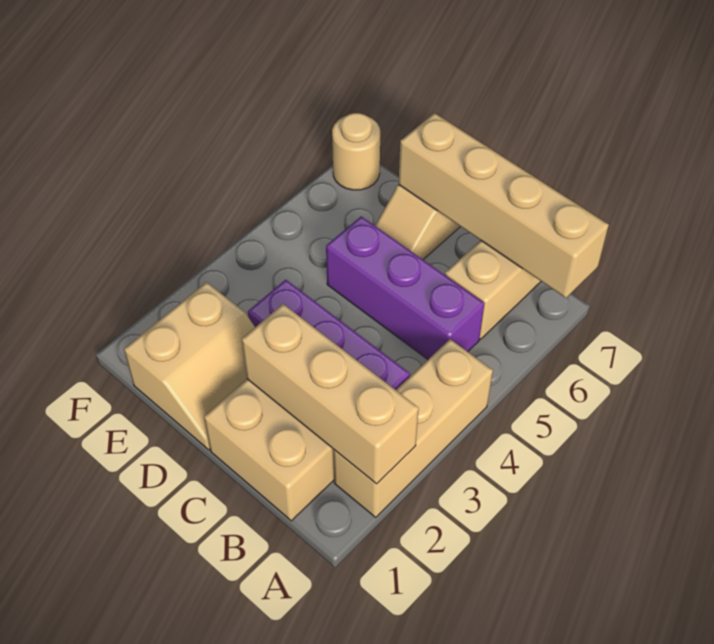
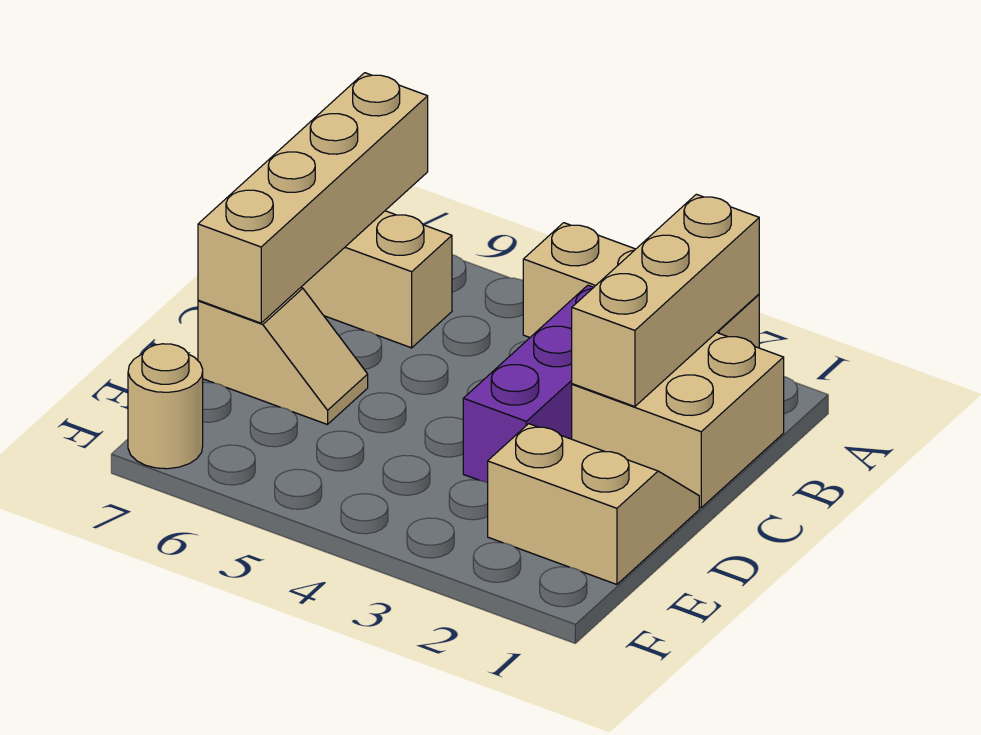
purple brick B5:D5 level 1 -> none

